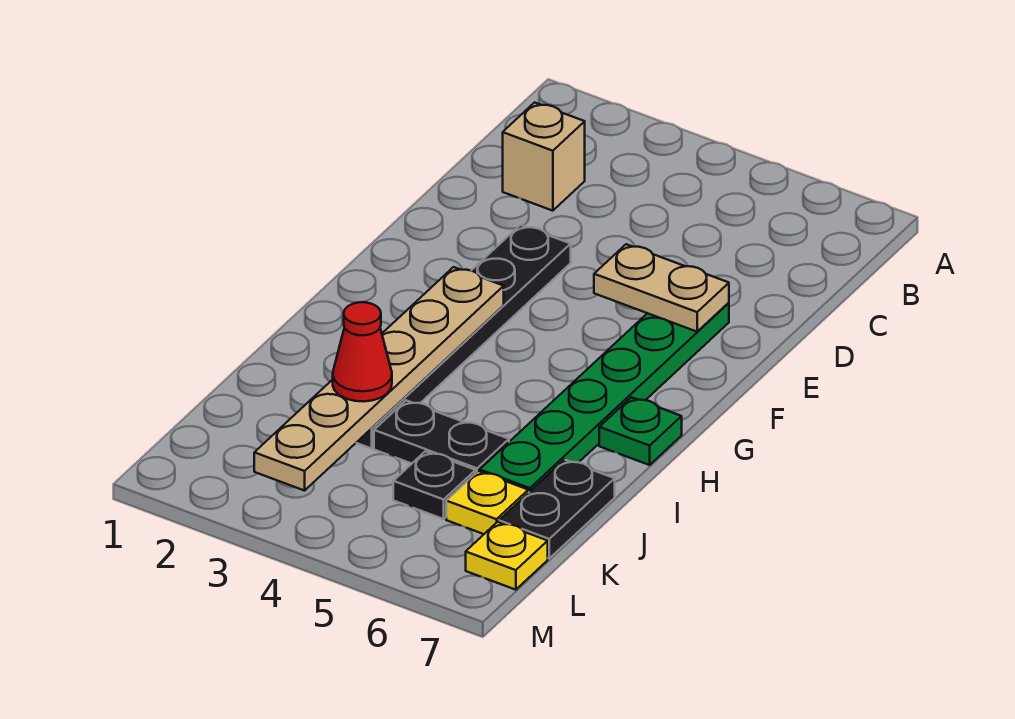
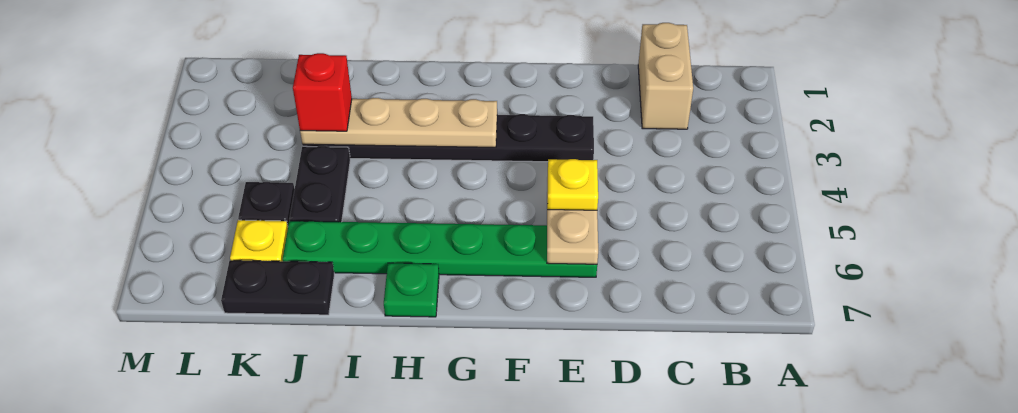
tan brick C2 level 1 -> tan brick C1:C2 level 1
tan plate G3:L3 level 2 -> tan plate G3:J3 level 2
red cone J3 level 3 -> red brick J3 level 3
yellow plate L7 level 1 -> yellow plate E5 level 3

